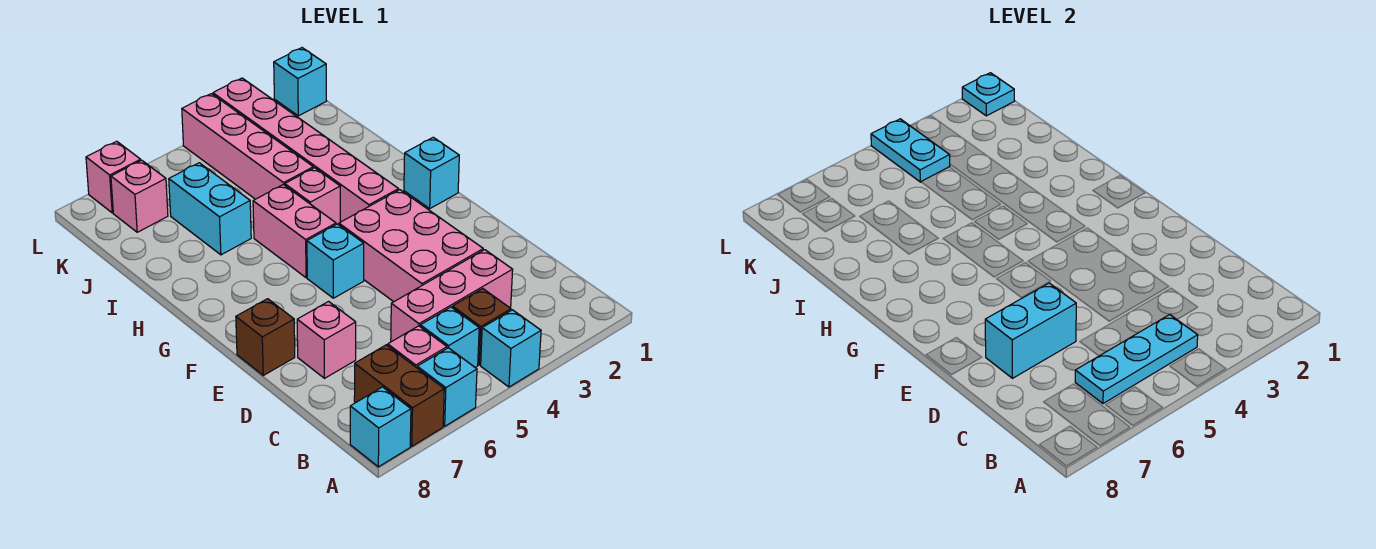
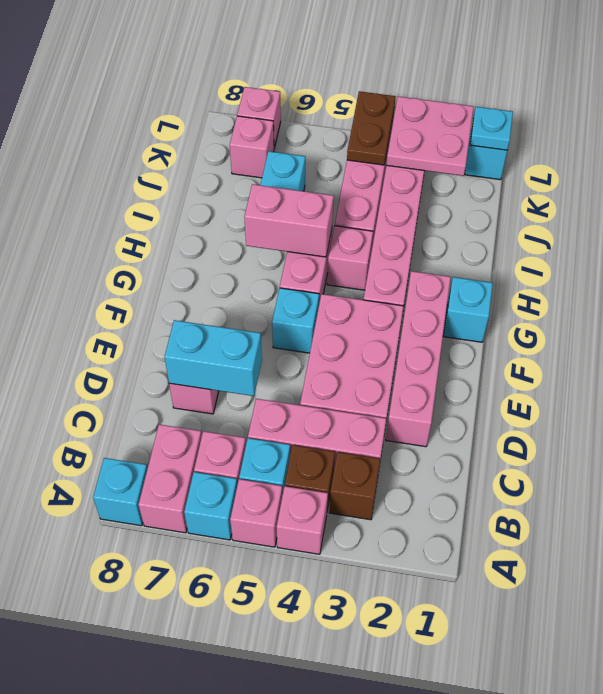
cyan brick A4 level 1 -> pink brick A4 level 1
none -> pink brick A5 level 1
brown brick A7:B7 level 1 -> pink brick A7:B7 level 1
cyan plate B4:B6 level 2 -> none
none -> pink brick D2:G2 level 1
brown brick E8 level 1 -> brown brick B3 level 1
none -> pink brick H5:H6 level 2
none -> pink plate K2:L3 level 2
cyan plate K4:L4 level 2 -> brown plate K4:L4 level 2

